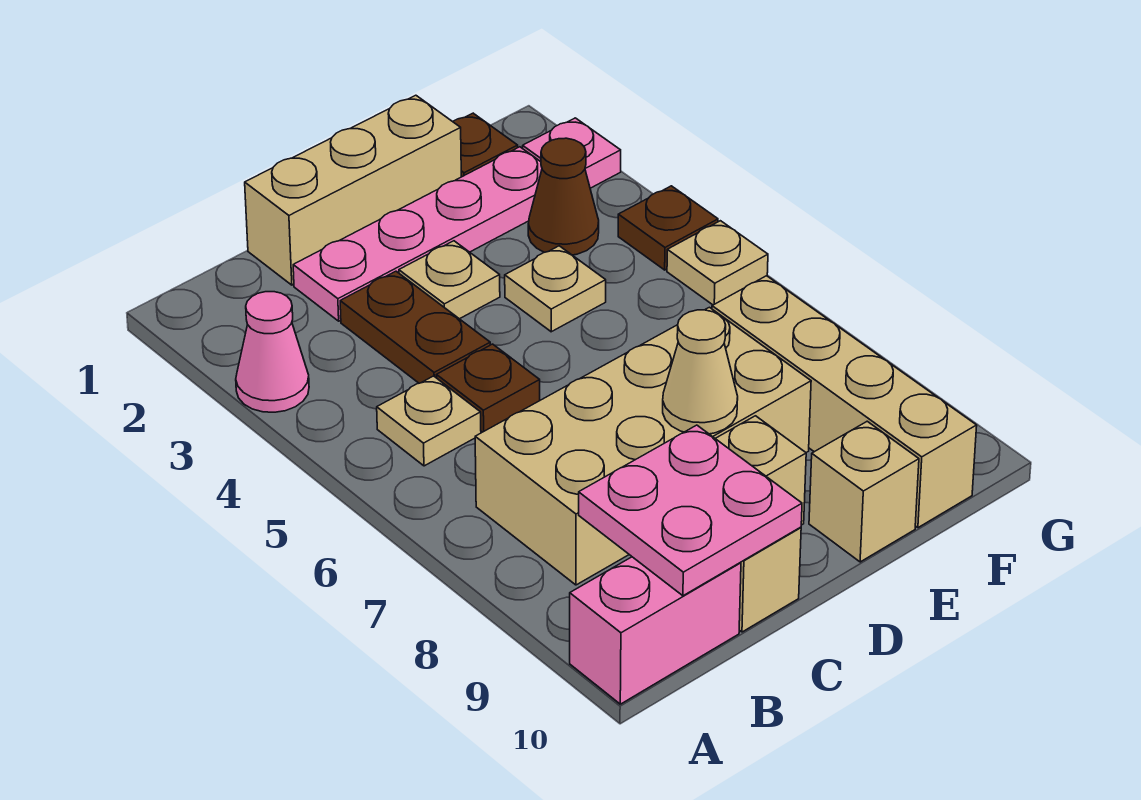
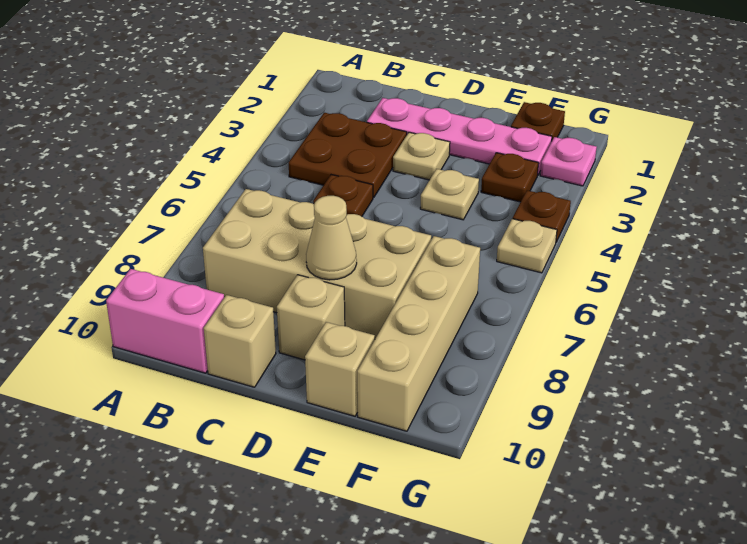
pink cone A3 level 1 -> none
tan plate B5 level 1 -> none
pink plate B9:C10 level 2 -> none
tan brick C1:E1 level 1 -> none
brown plate C3:C4 level 1 -> brown plate B3:C4 level 1
brown cone F3 level 1 -> brown plate F3 level 1

